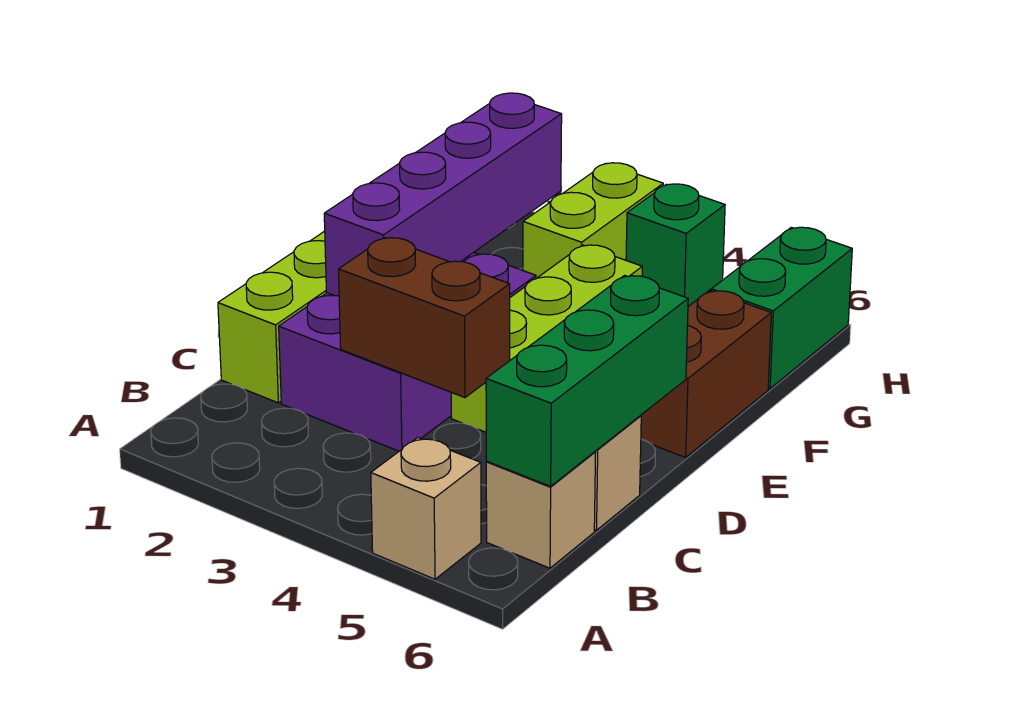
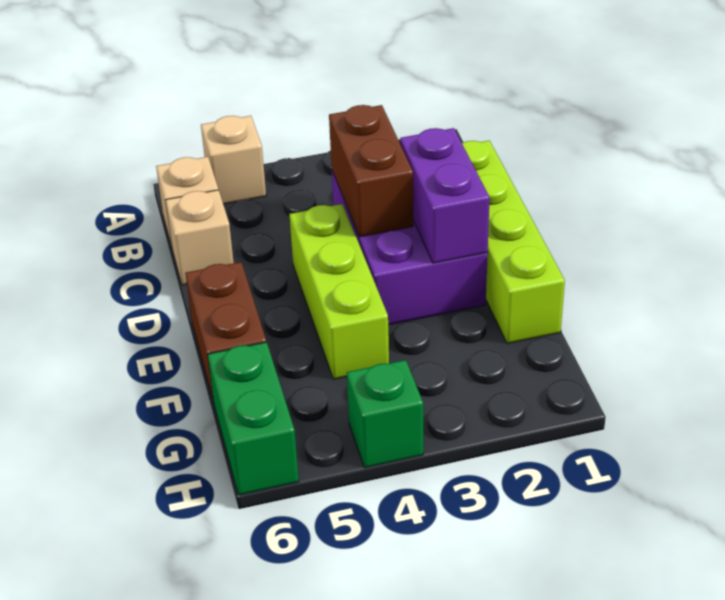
green brick B6:D6 level 2 -> none
brown brick C3:C4 level 2 -> brown brick C3:D3 level 2
purple brick D2:G2 level 2 -> purple brick D2:E2 level 2
lime brick G3:H3 level 1 -> none

